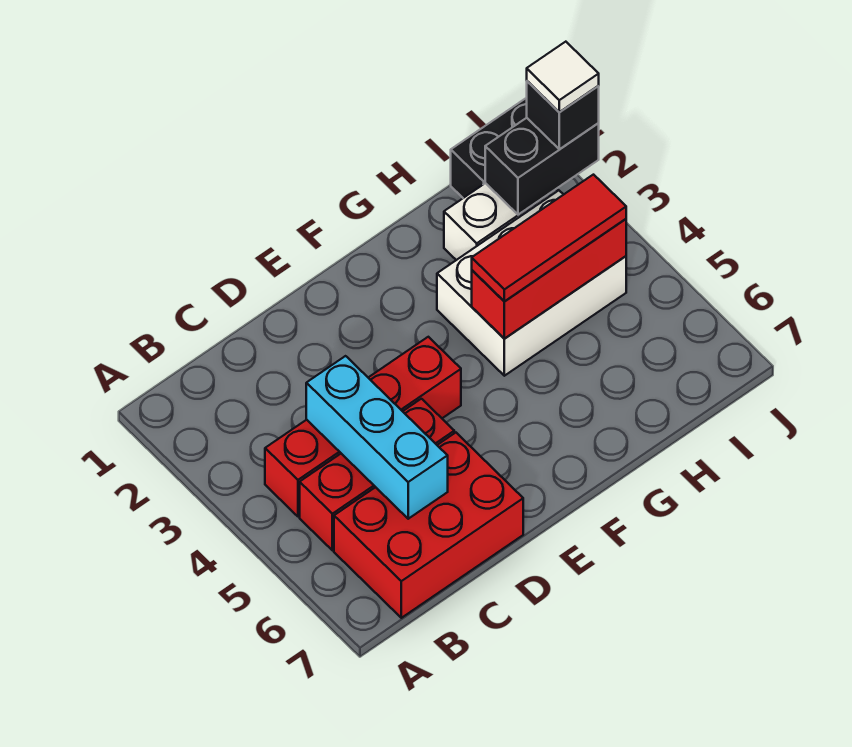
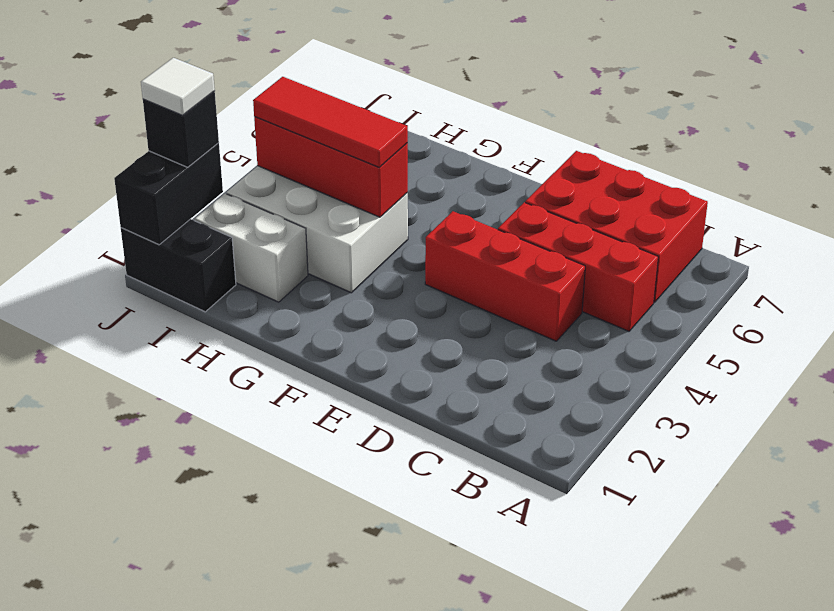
red brick B4:E4 level 1 -> red brick C4:E4 level 1
cyan brick C4:C6 level 2 -> none
black brick I2:J2 level 2 -> black brick J1:J2 level 2

